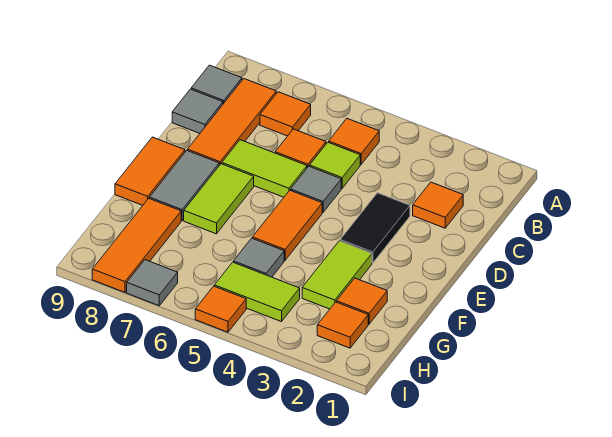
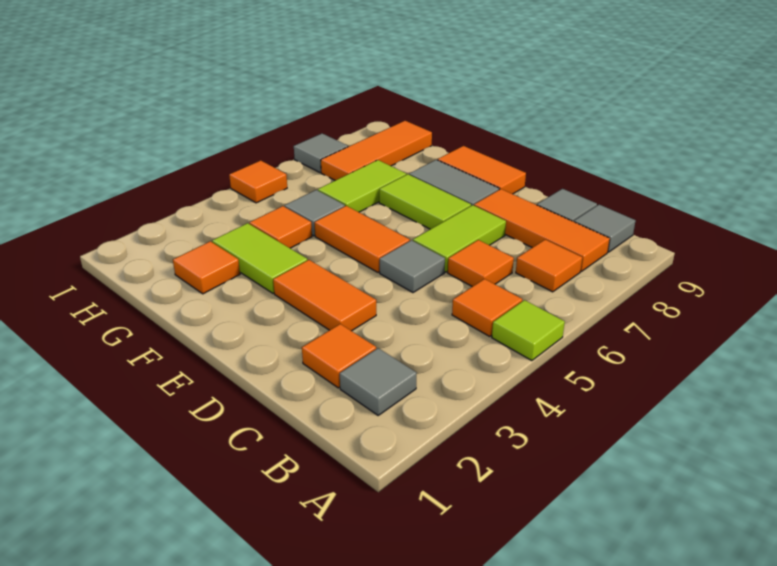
none -> grey tile B2 level 1
lime tile C5 level 1 -> lime tile A5 level 1
black tile D3:E3 level 1 -> orange tile D3:E3 level 1
orange tile G8:I8 level 1 -> orange tile H7:H9 level 1
orange tile H2 level 1 -> orange tile G4 level 1
lime tile H4:H5 level 1 -> lime tile G6:G7 level 1

